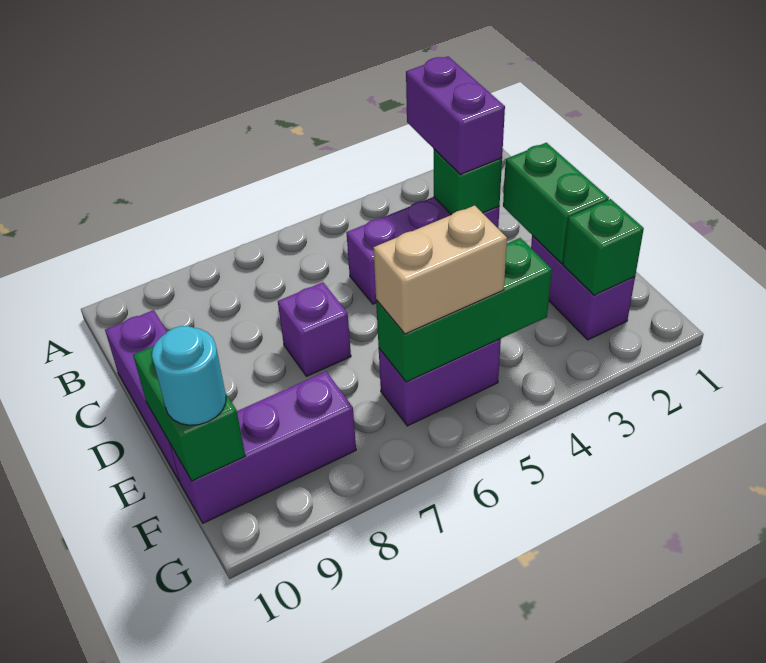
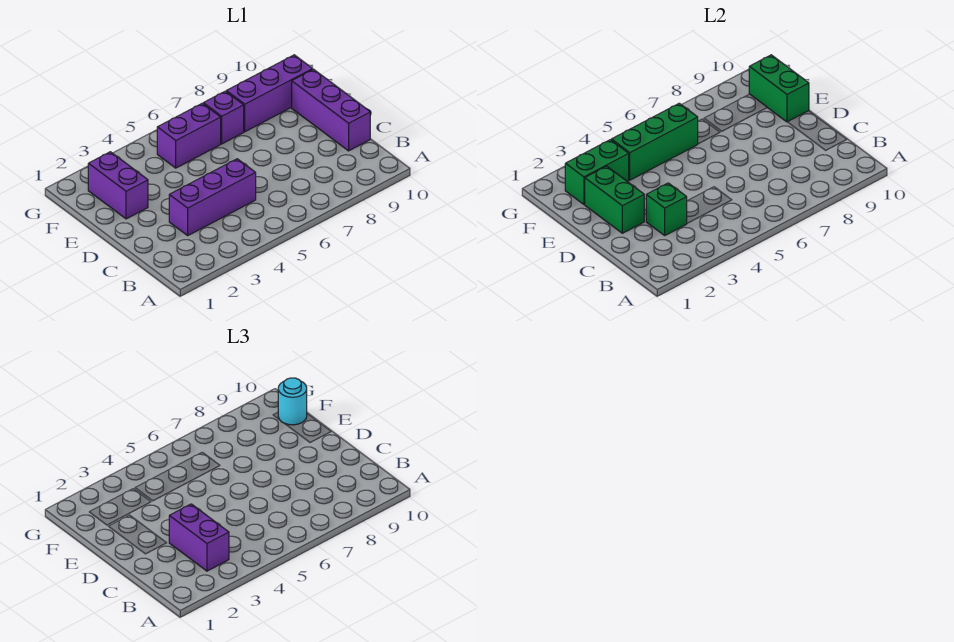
purple brick D7 level 1 -> purple brick F7 level 1
green brick F2 level 2 -> green brick F2:F3 level 2
tan brick F5:F6 level 3 -> none

